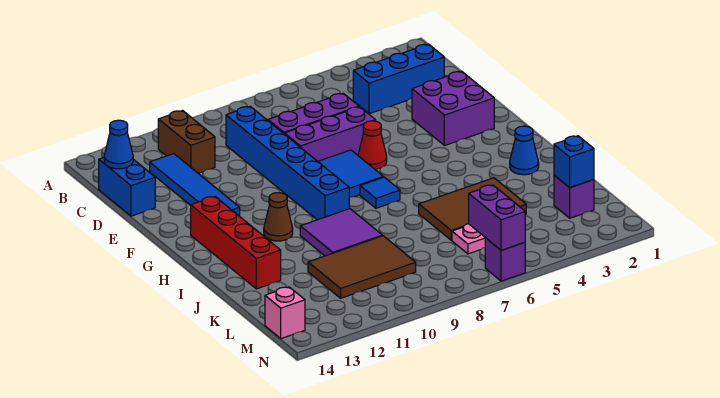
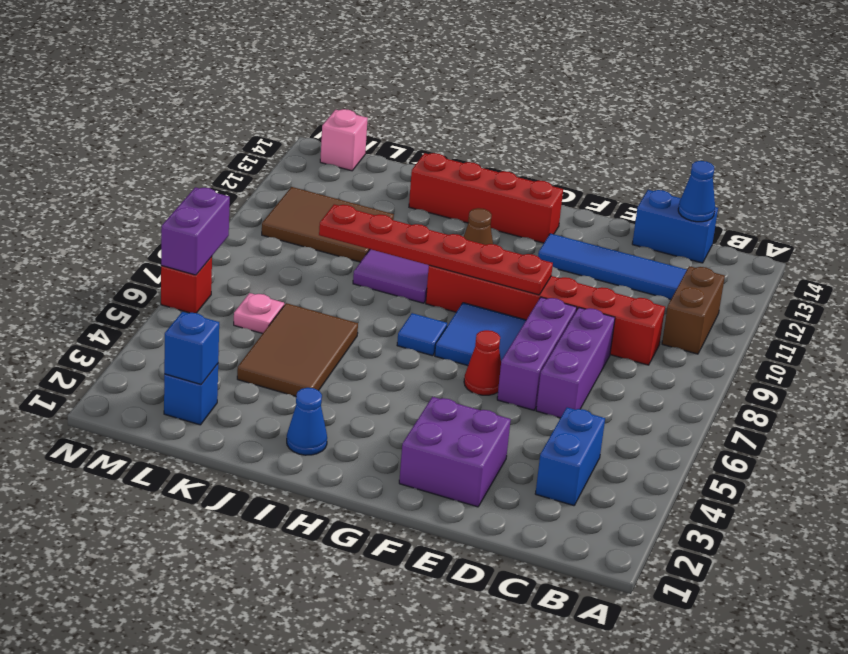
brown brick B11:C11 level 1 -> brown brick B10:B11 level 1
blue brick C2:C4 level 1 -> blue brick C3:C4 level 1
blue brick C9:H9 level 1 -> red brick C9:H9 level 1
none -> red plate F9:K9 level 2
brown tile K9:L11 level 1 -> brown tile K10:M11 level 1
purple brick L2 level 1 -> blue brick L2 level 1
purple brick M6:N6 level 2 -> purple brick N6:N7 level 2
purple brick N6 level 1 -> red brick N6 level 1

